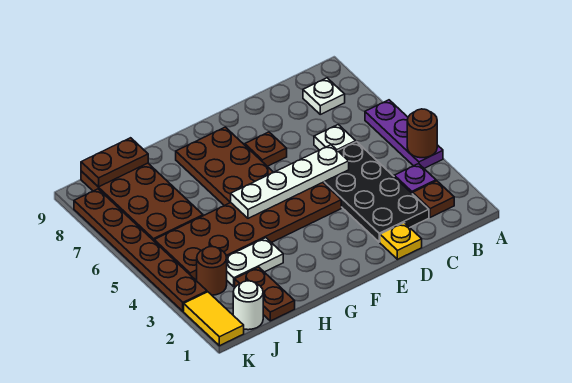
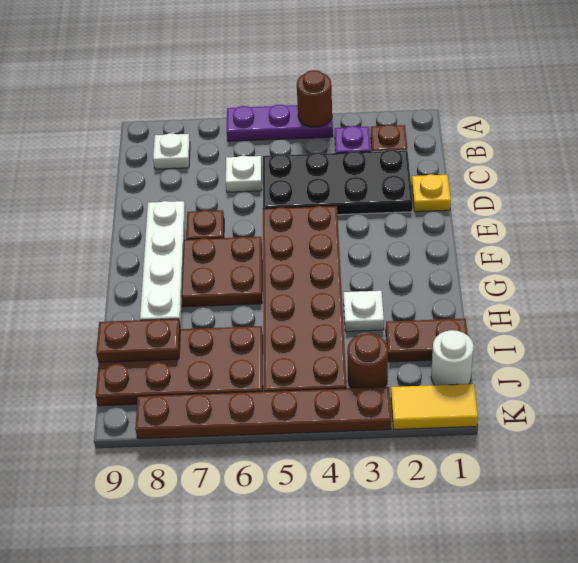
white plate D5:G5 level 2 -> white plate E8:H8 level 2
white plate H3:I3 level 1 -> white plate H3 level 1
brown plate I9:J9 level 2 -> brown plate I8:I9 level 2

